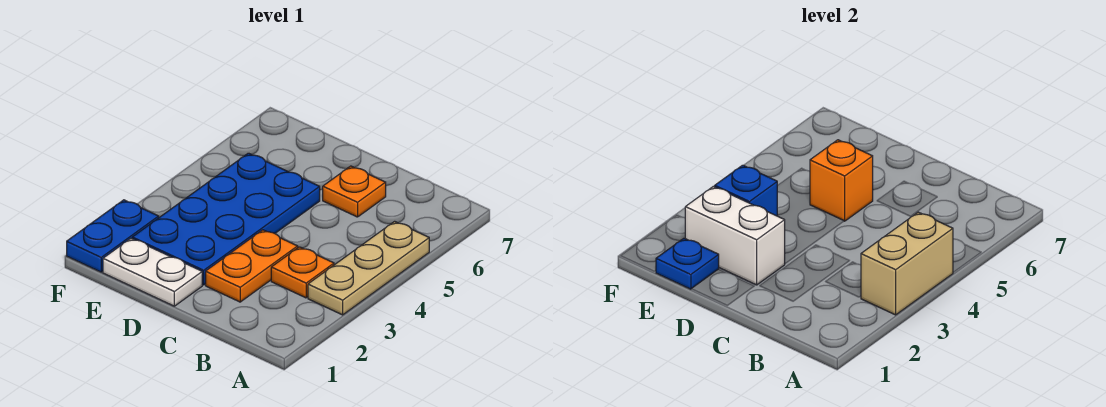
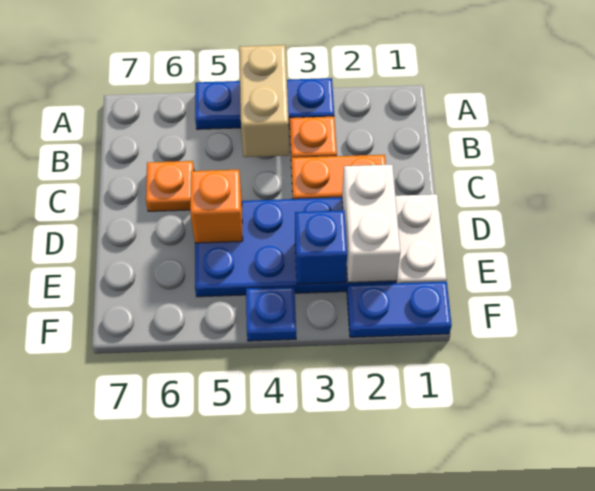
tan plate A3:A5 level 1 -> blue plate A3:A5 level 1
tan brick A3:A4 level 2 -> tan brick A4:B4 level 2
blue plate E1 level 2 -> blue plate F4 level 1

